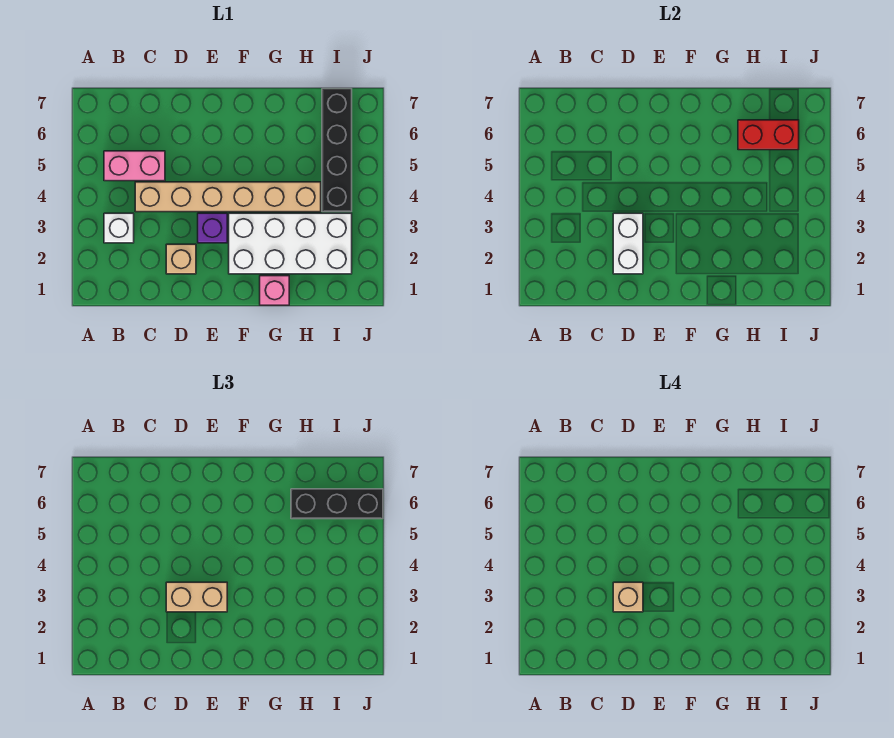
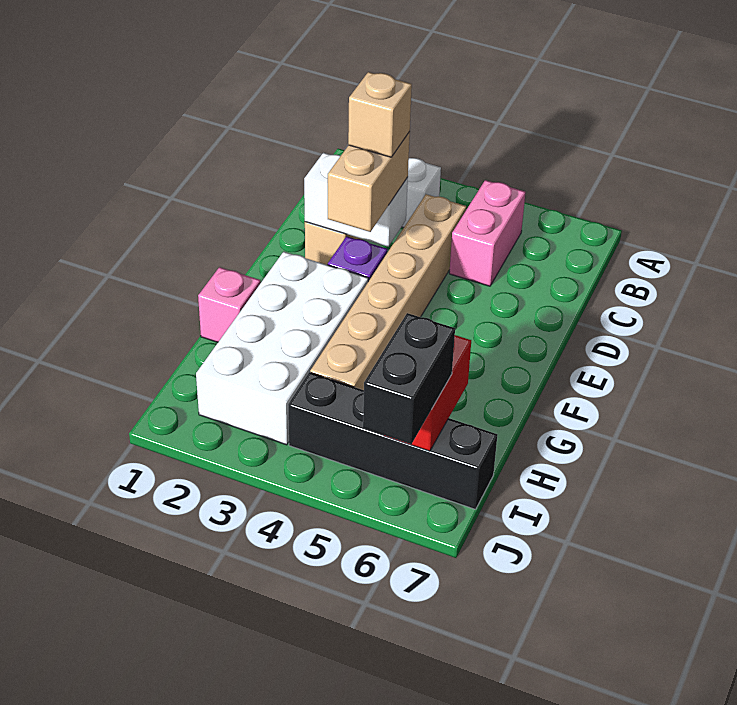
black brick H6:J6 level 3 -> black brick I6:J6 level 3

